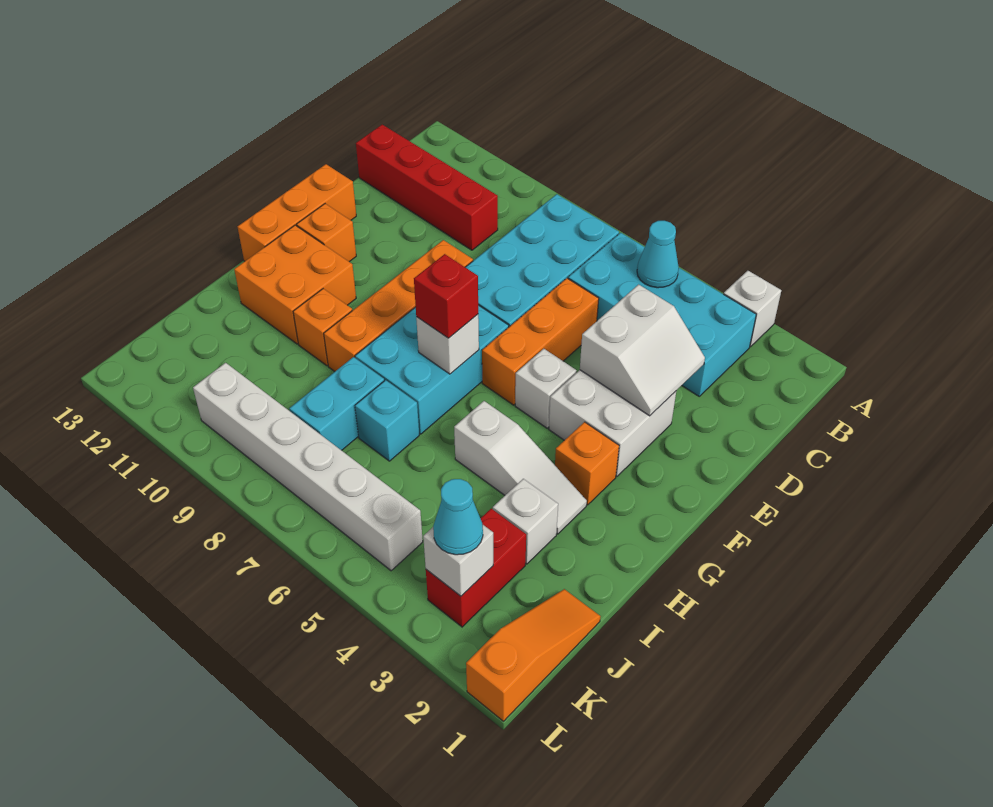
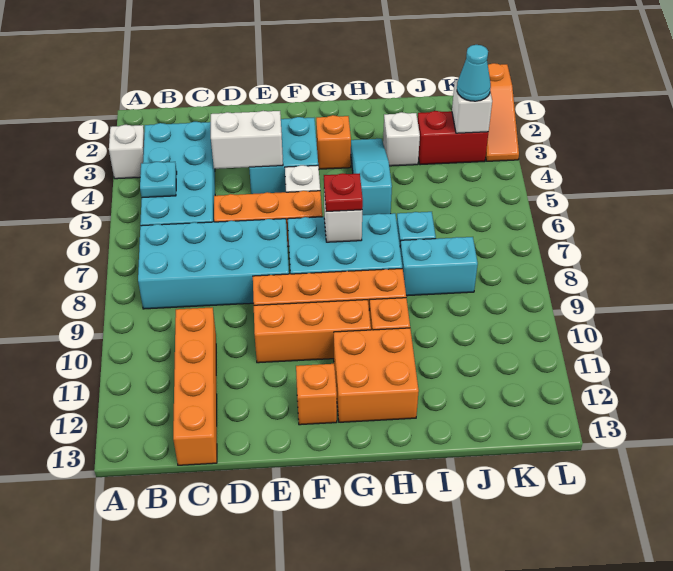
cyan cone B5 level 2 -> cyan plate B5 level 2
red brick C10:C13 level 1 -> orange brick C10:C13 level 1
white brick E3:F4 level 1 -> cyan brick E3:F4 level 1
orange brick E13:G13 level 1 -> orange brick E10:G10 level 1
red brick G7 level 3 -> red plate G7 level 3
white slope H3:H5 level 1 top 5 -> cyan slope H3:H5 level 1 top 5
orange slope J1:L1 level 1 top L -> orange slope L1:L3 level 1 top 1
white brick K5:K10 level 1 -> none

